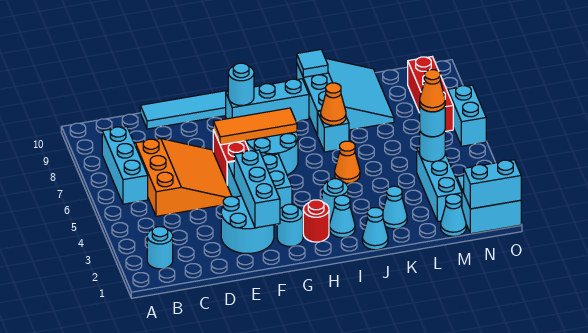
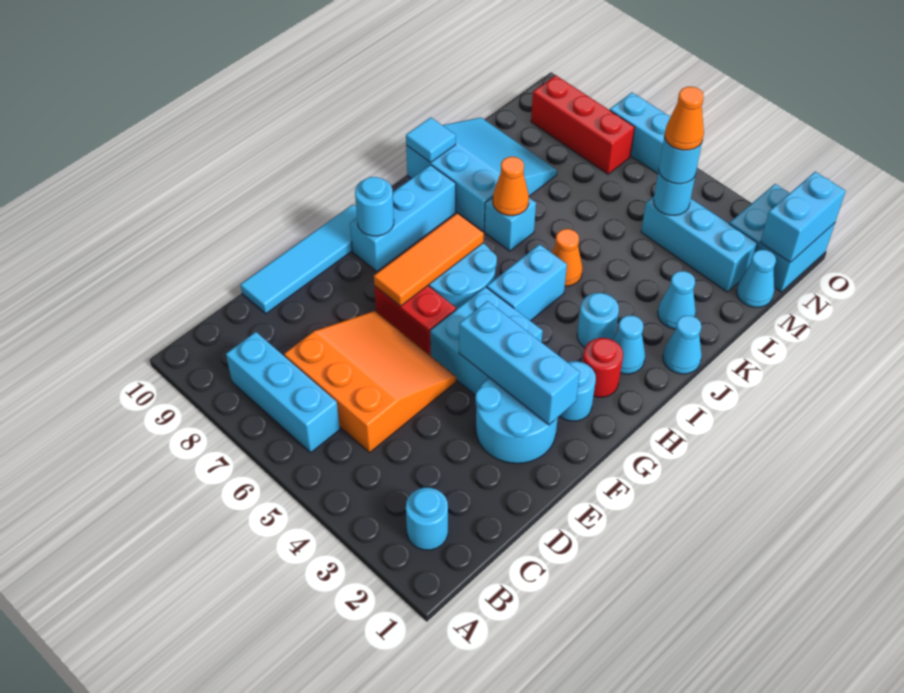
none -> cyan brick H5:I5 level 1

